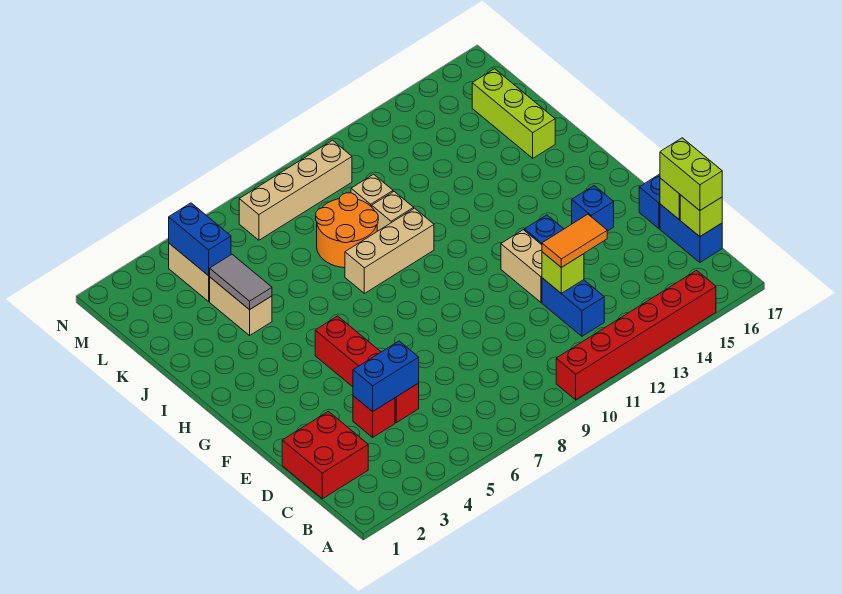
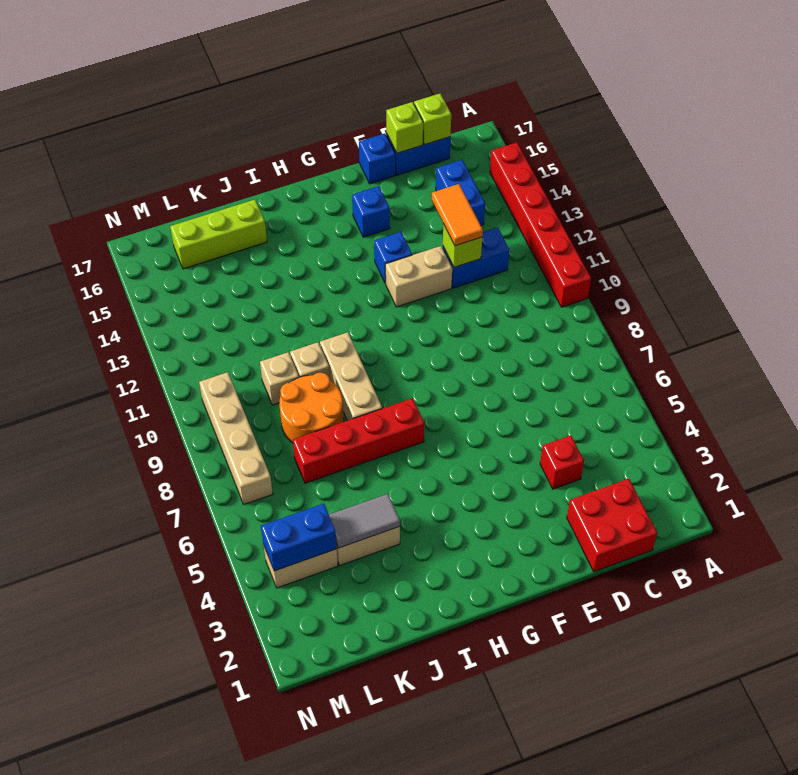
lime brick C17:D17 level 3 -> none
blue brick D4:D5 level 2 -> blue brick C14:C15 level 1
red brick D5:G5 level 1 -> red brick H7:K7 level 1

